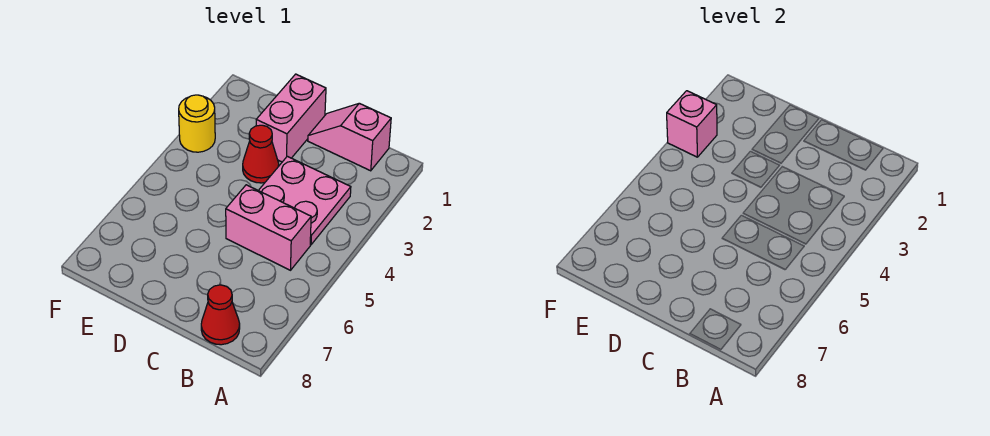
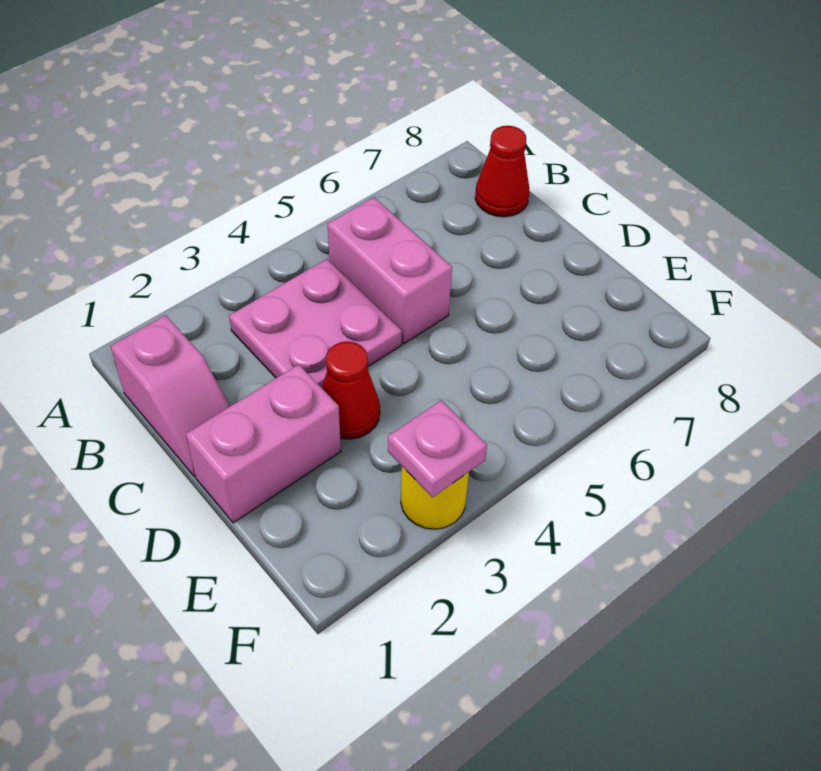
pink brick F3 level 2 -> pink plate F3 level 2

